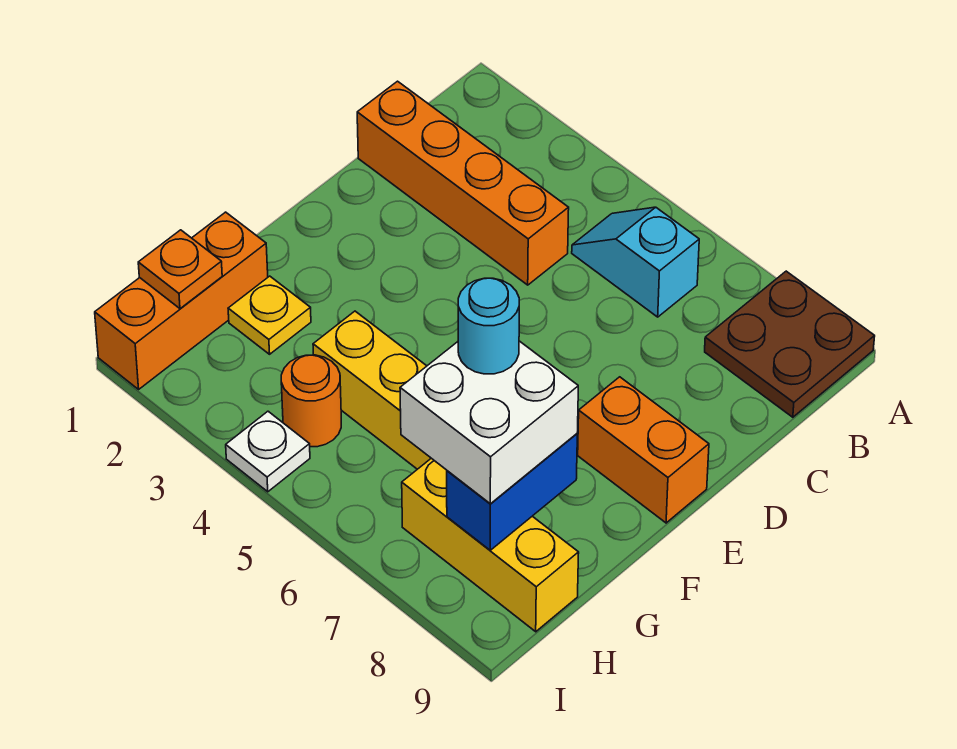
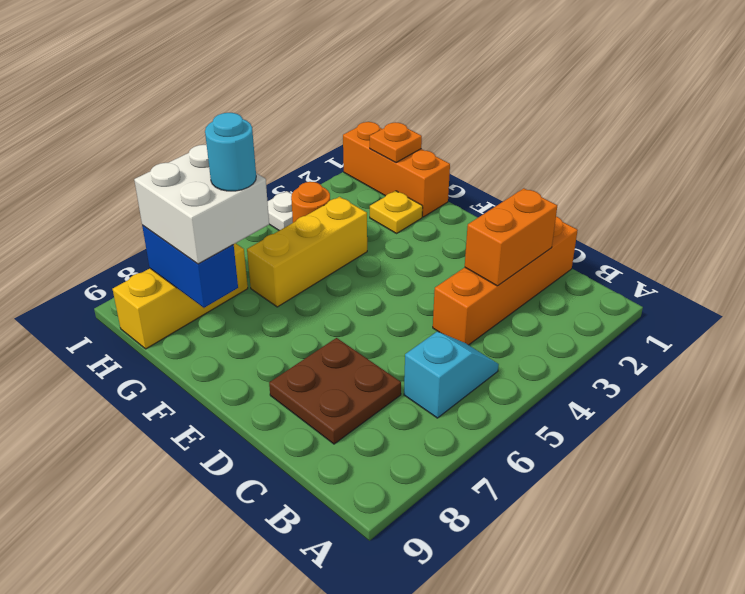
brown plate A8:B9 level 1 -> brown plate C7:D8 level 1
orange brick E8:E9 level 1 -> orange brick C2:C3 level 2

